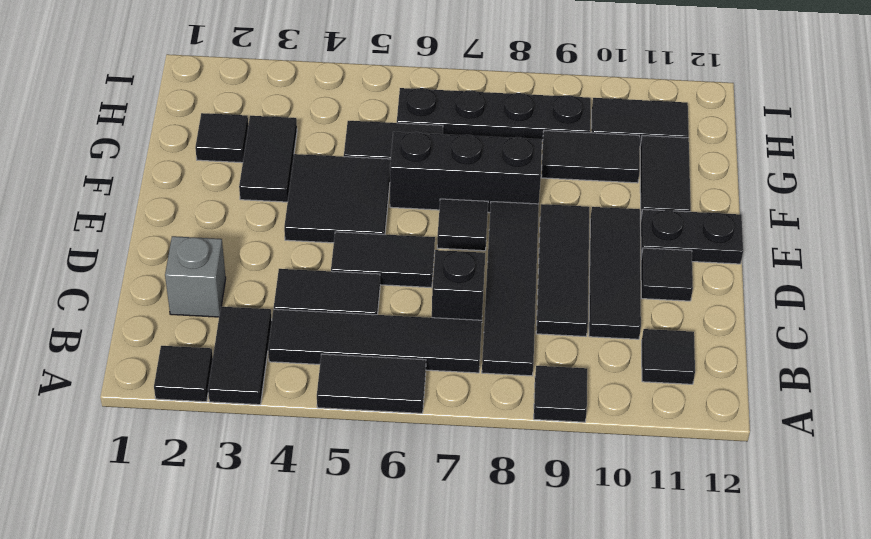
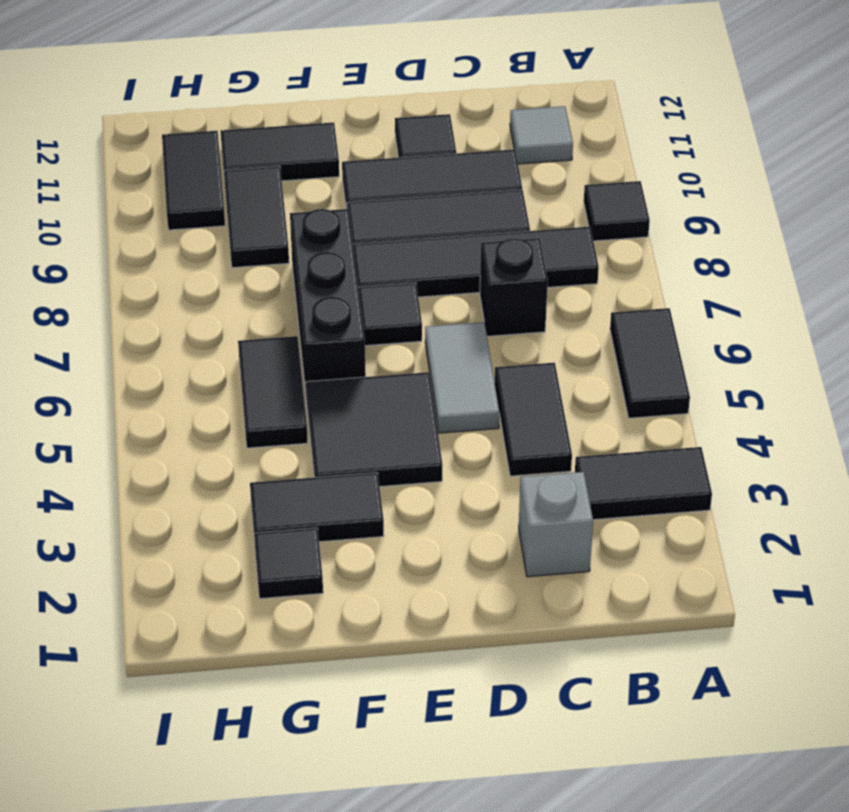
black tile A2 level 1 -> none
black tile B4:B7 level 1 -> none
black tile B11 level 1 -> grey tile B11 level 1
black tile D5:D6 level 1 -> grey tile D5:D6 level 1
black plate E11:E12 level 1 -> none
black plate H6:H9 level 1 -> none

